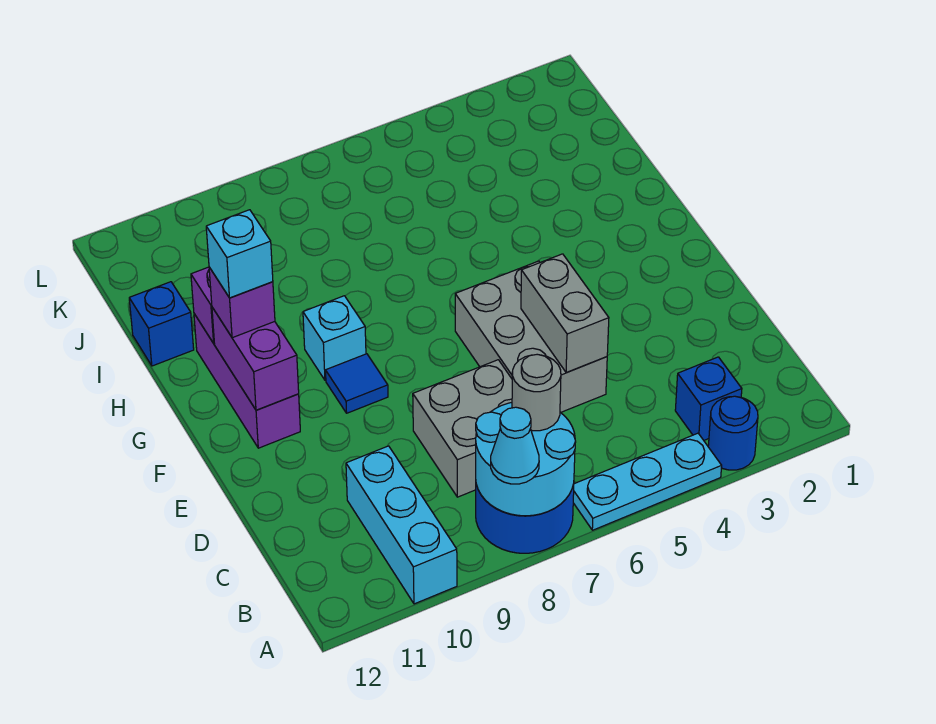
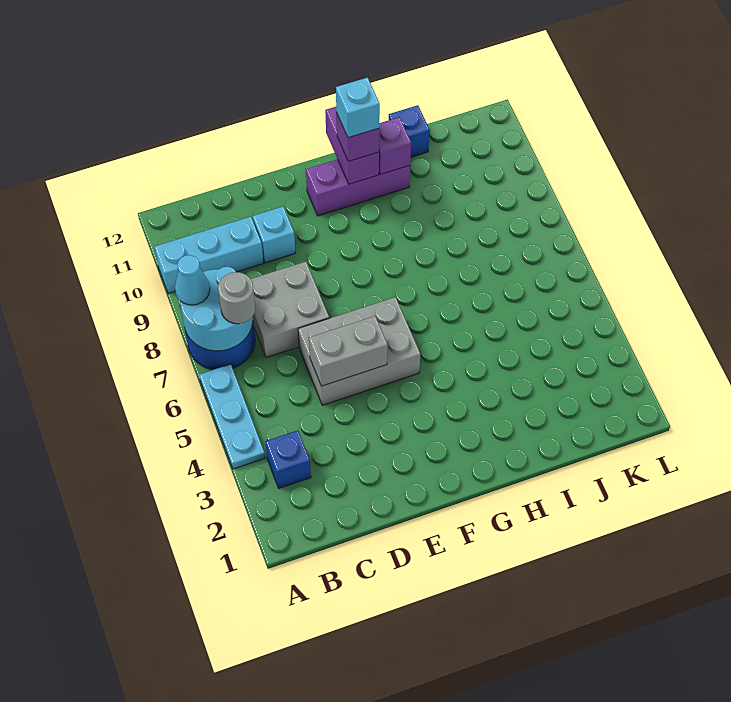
blue round brick A3 level 1 -> none
blue tile F9 level 1 -> none
purple brick F11:G11 level 2 -> purple brick G11:G12 level 2
cyan brick G9 level 1 -> cyan brick D10 level 1

